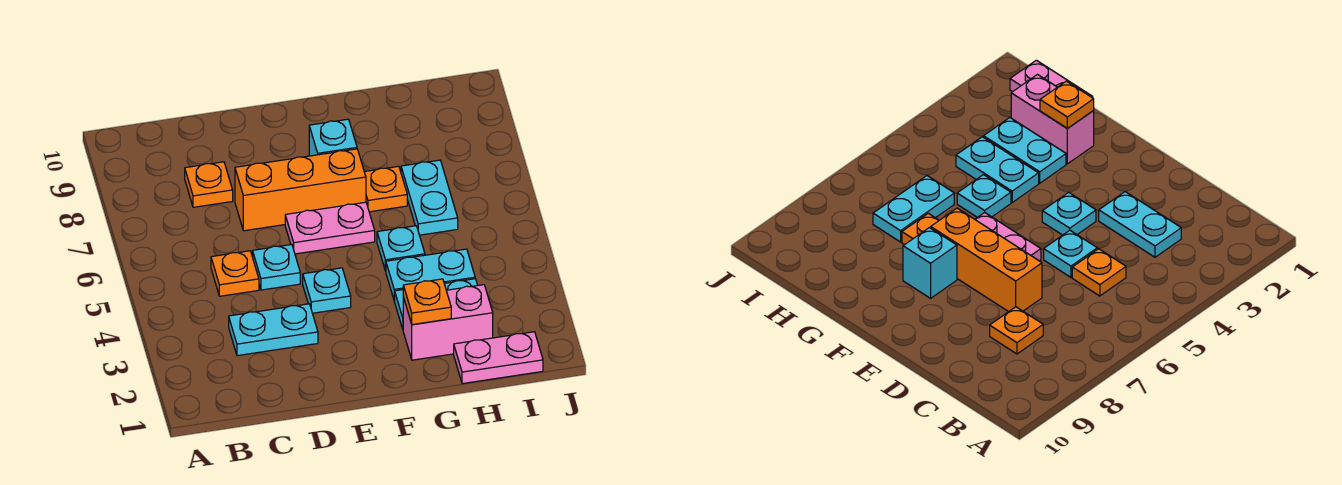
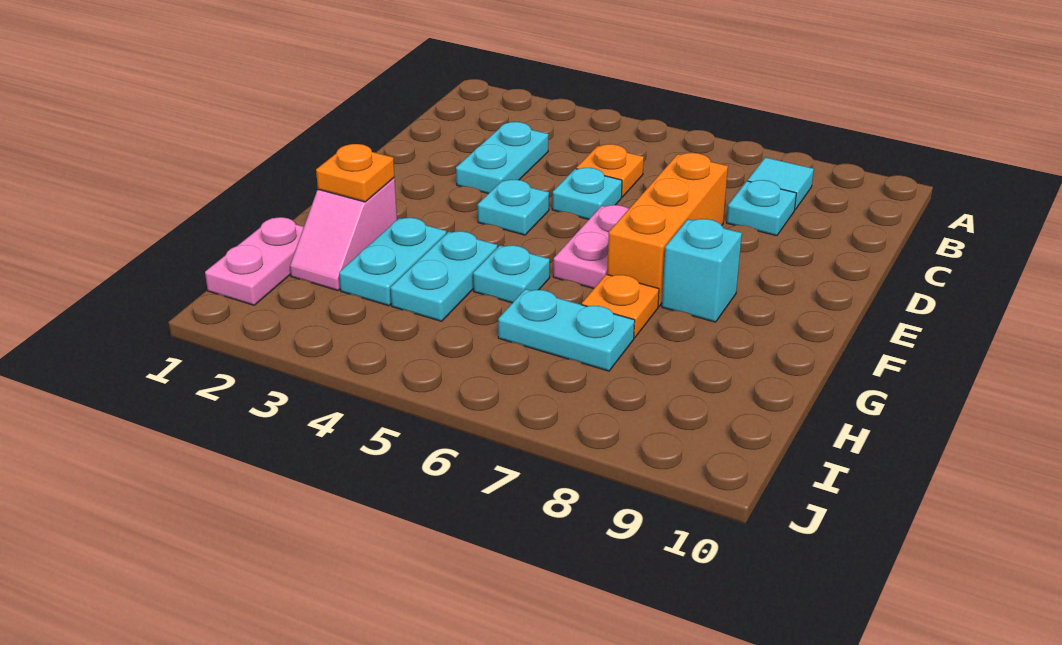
none -> cyan tile B8 level 1
orange plate C8 level 1 -> cyan plate C8 level 1
pink brick G2:H2 level 1 -> pink slope G2:H2 level 1 top G

